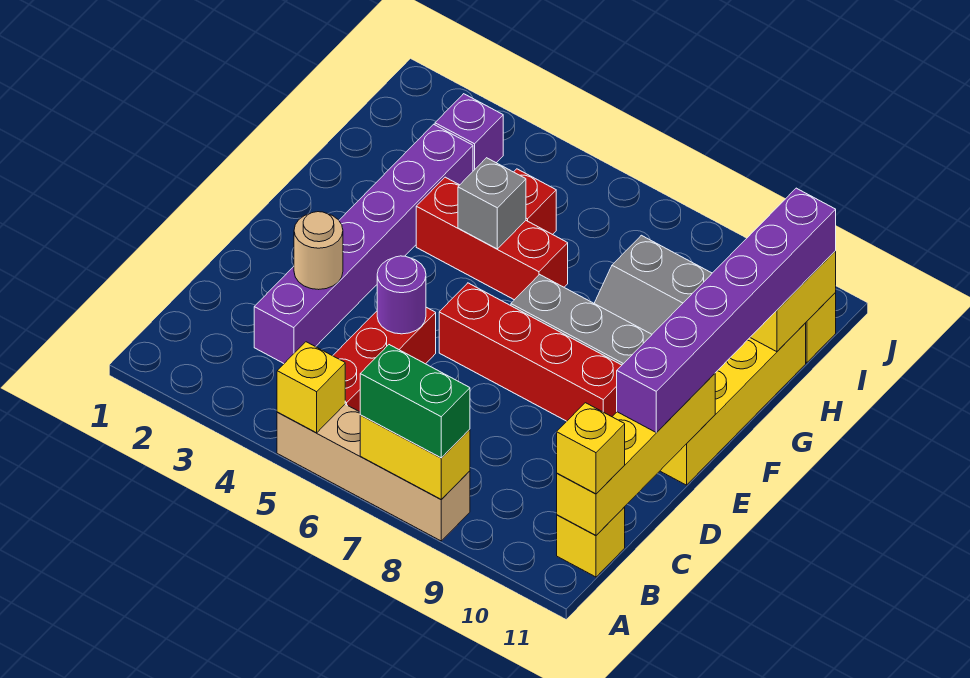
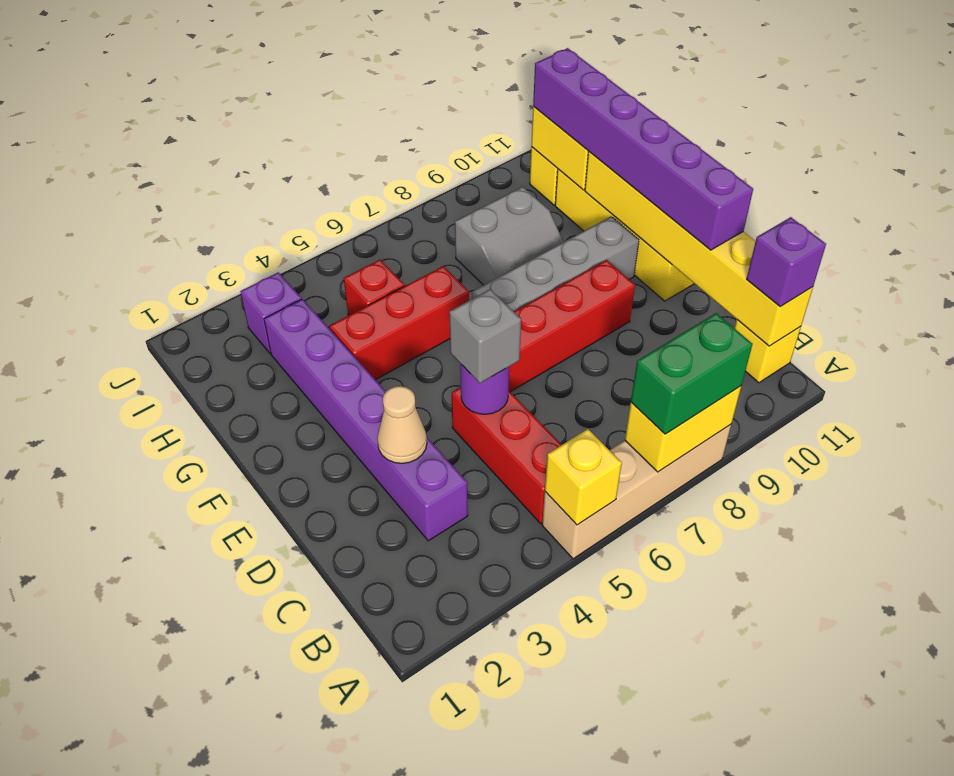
yellow brick B11:E11 level 2 -> yellow brick B11:G11 level 2
yellow brick B11 level 3 -> purple brick B11 level 3
tan round brick D3 level 2 -> tan cone D3 level 2
grey brick G5 level 2 -> grey brick D5 level 3

